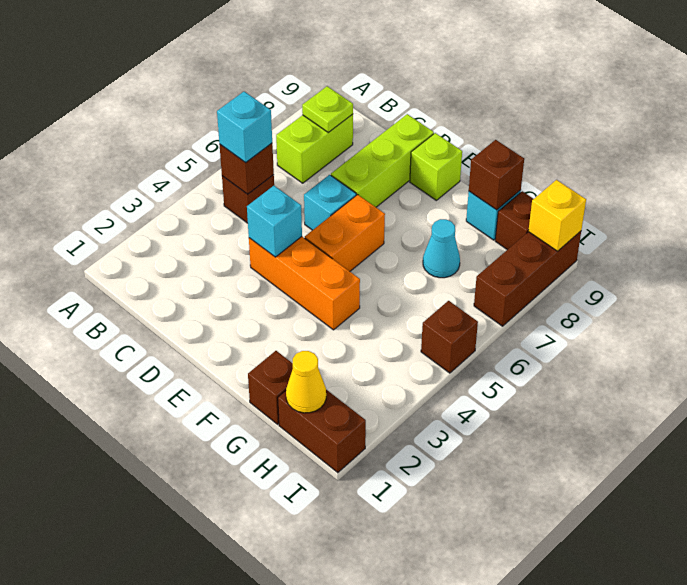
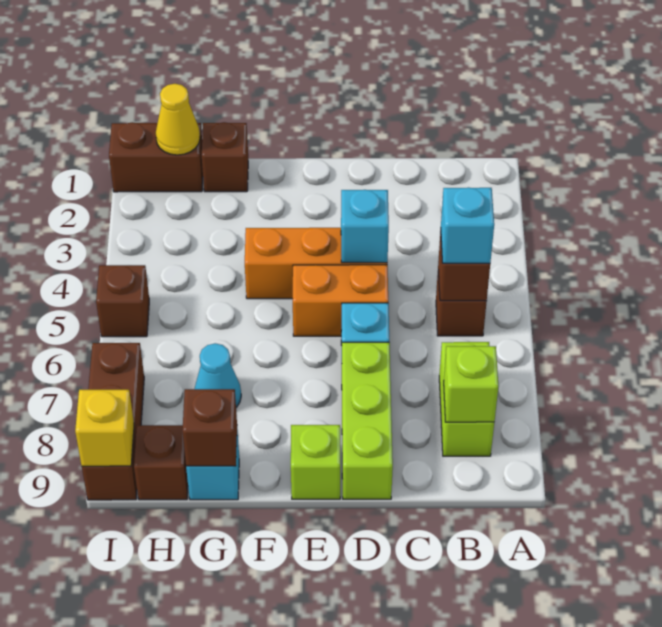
lime plate B8 level 2 -> lime brick B8 level 2
orange brick E5:E6 level 1 -> orange brick D5:E5 level 1

